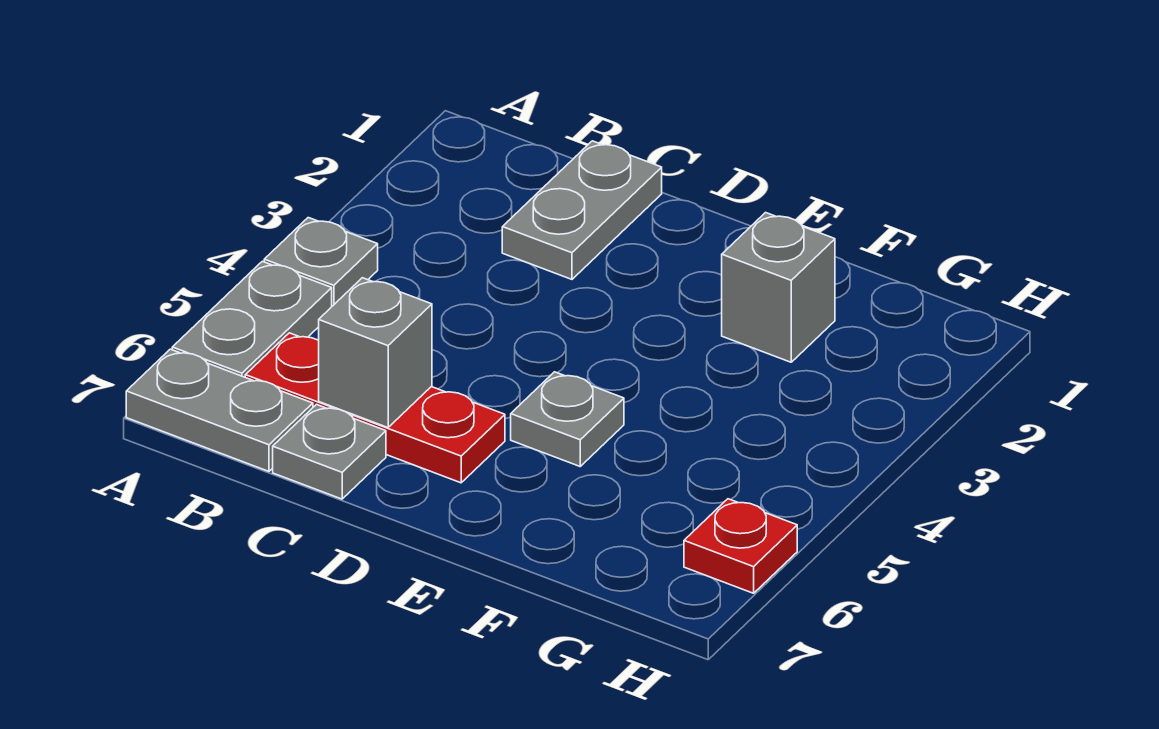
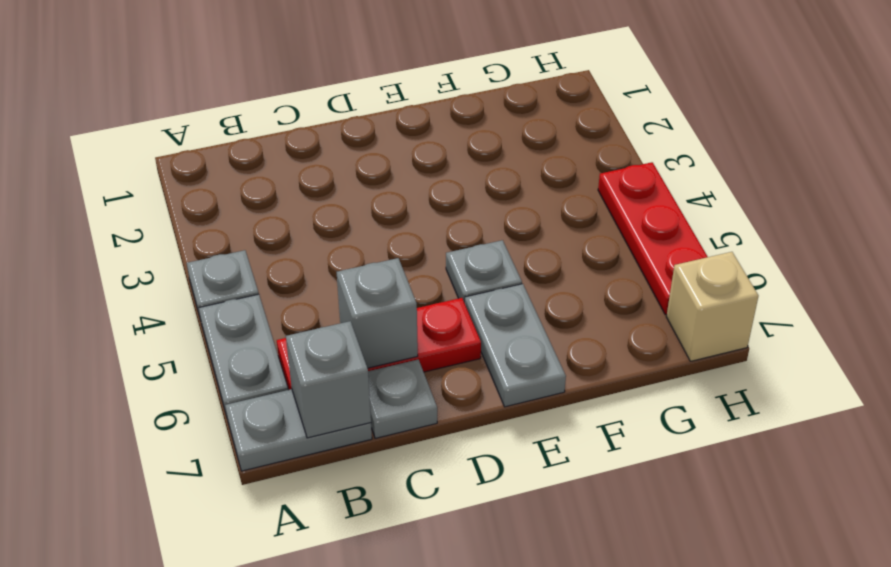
grey plate C1:C2 level 1 -> grey plate E6:E7 level 1
grey brick F2 level 1 -> grey brick B7 level 2
red plate H6 level 1 -> red plate H4:H6 level 1
none -> tan brick H7 level 1

